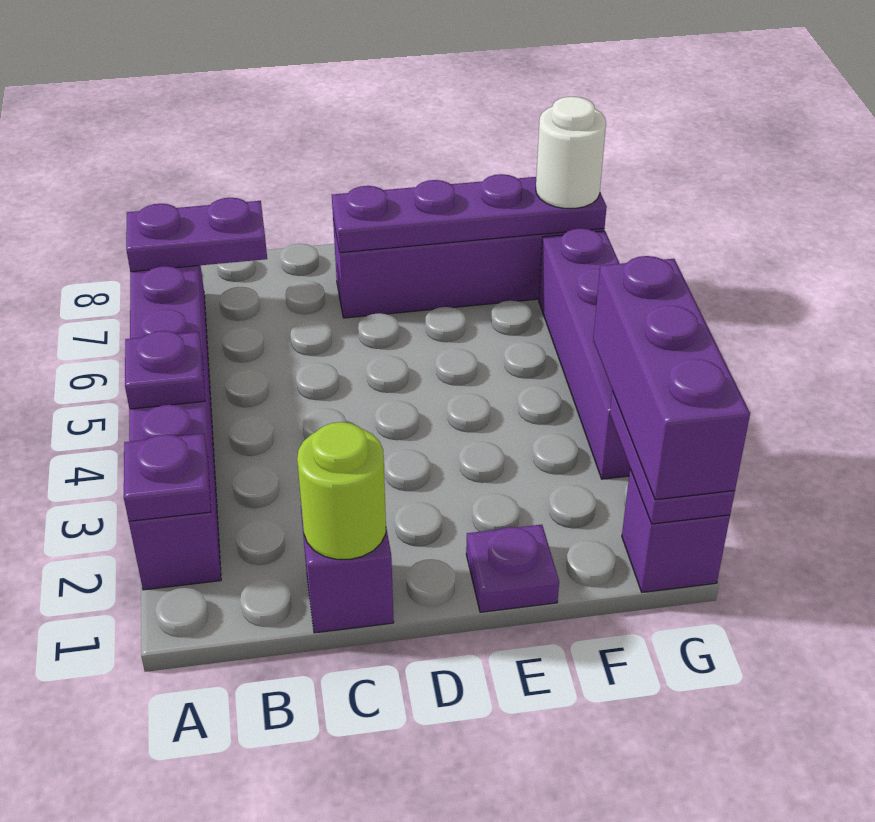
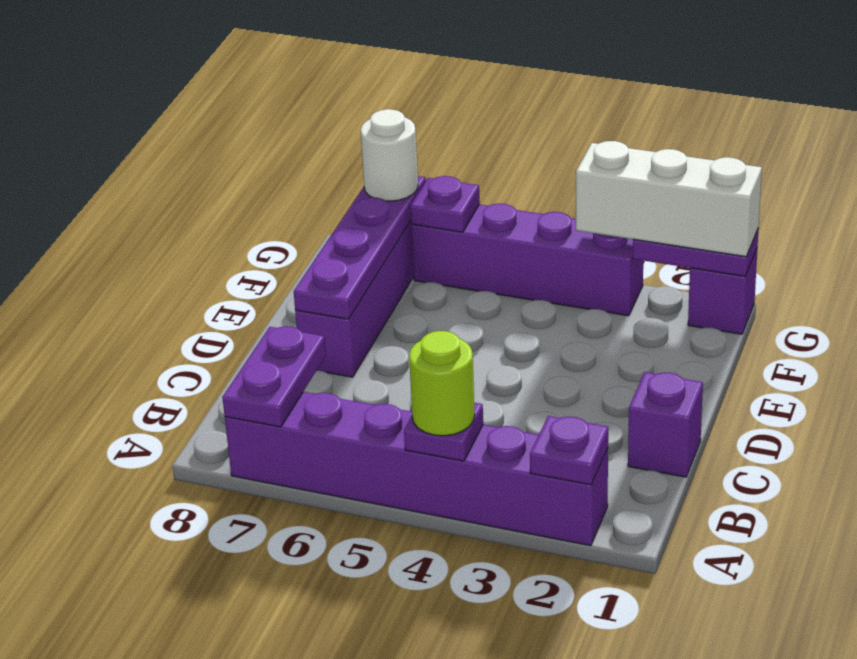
lime round brick C1 level 2 -> lime round brick A4 level 3
purple plate E1 level 1 -> purple plate G6 level 2
purple brick G1:G3 level 3 -> white brick G1:G3 level 3

